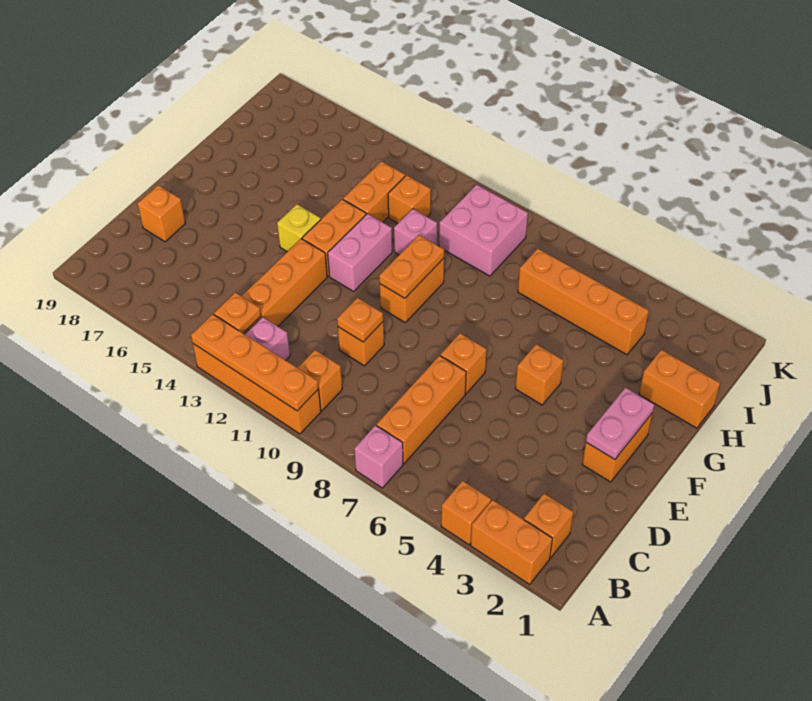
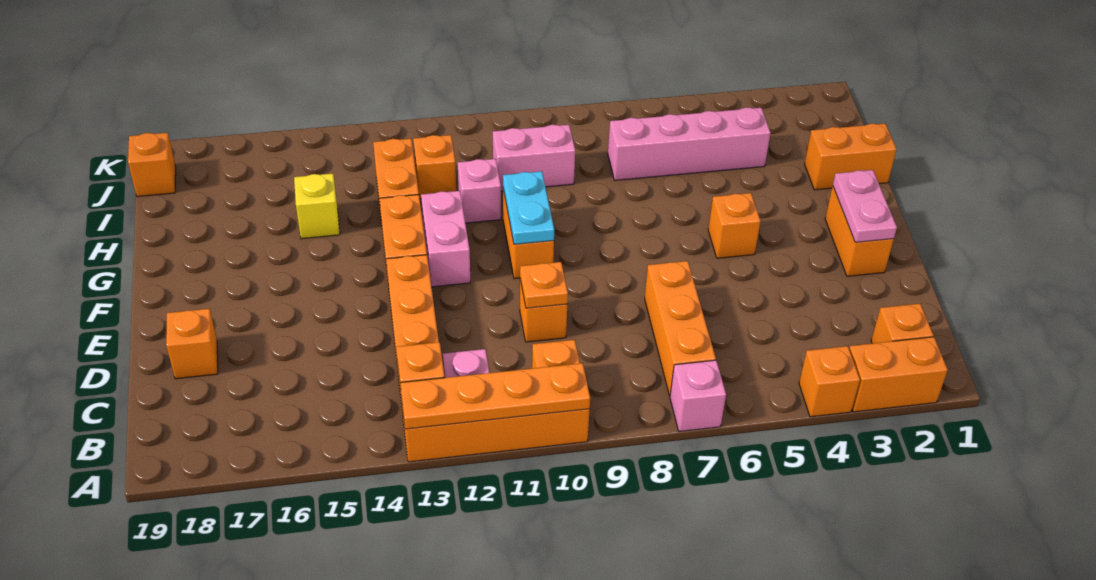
orange brick E7 level 1 -> orange brick J19 level 1
orange plate F10:G10 level 2 -> cyan plate F10:G10 level 2
yellow brick F14 level 1 -> yellow brick H15 level 1
orange brick I4:I7 level 1 -> pink brick I4:I7 level 1
pink brick I9:J10 level 1 -> pink brick I9:I10 level 1

